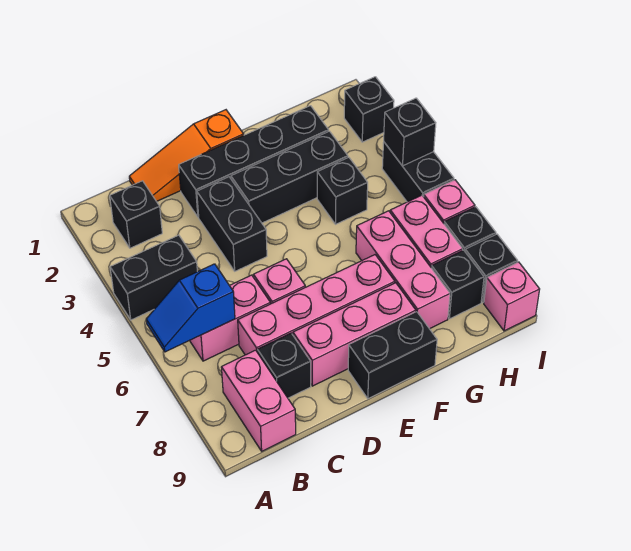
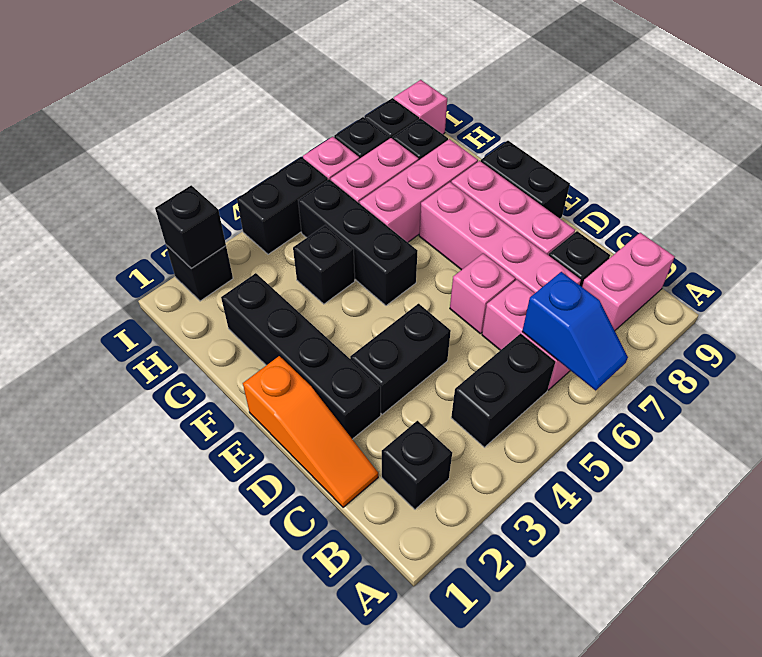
black brick A4:B4 level 1 -> black brick B4:B5 level 1
black brick E3:G3 level 1 -> black brick F5:H5 level 1
black brick I4 level 2 -> black brick I2 level 2

